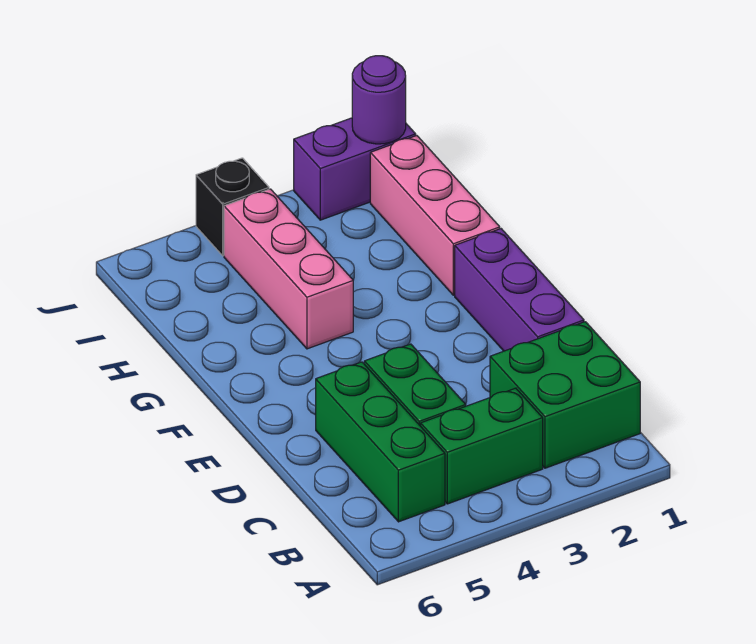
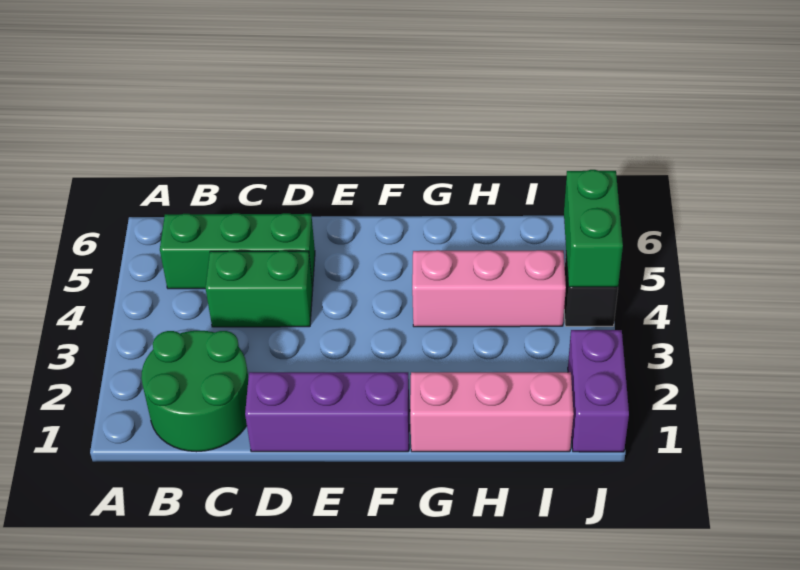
green brick B1:C2 level 1 -> green round brick B1:C2 level 1
green brick B3:B4 level 1 -> green brick J4:J5 level 2
purple round brick J1 level 2 -> none

